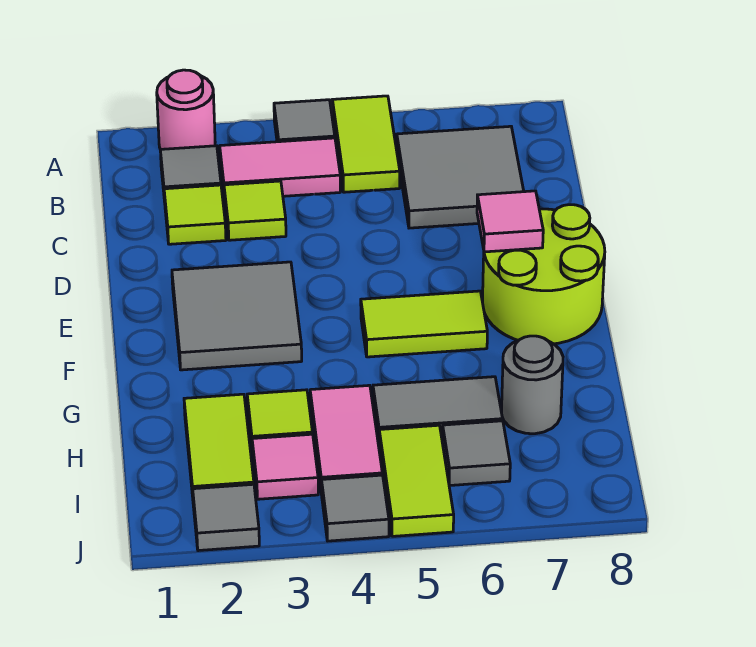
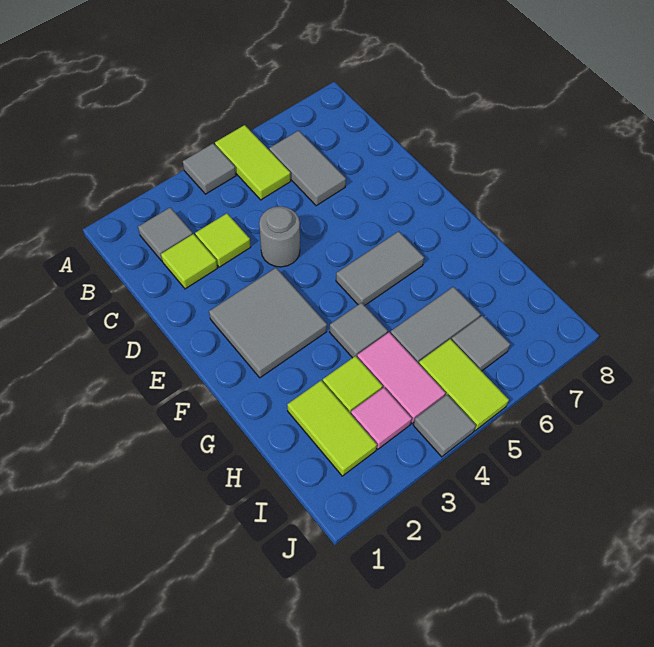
pink round brick A2 level 1 -> none
pink tile B3:B4 level 1 -> none
grey tile B6:C7 level 1 -> grey tile B6:C6 level 1
lime round brick E7:F8 level 1 -> none
pink tile E7 level 2 -> none
lime tile F5:F6 level 1 -> grey tile F5:F6 level 1
grey round brick H7 level 1 -> grey round brick D4 level 1
grey tile J2 level 1 -> grey tile G4 level 1

